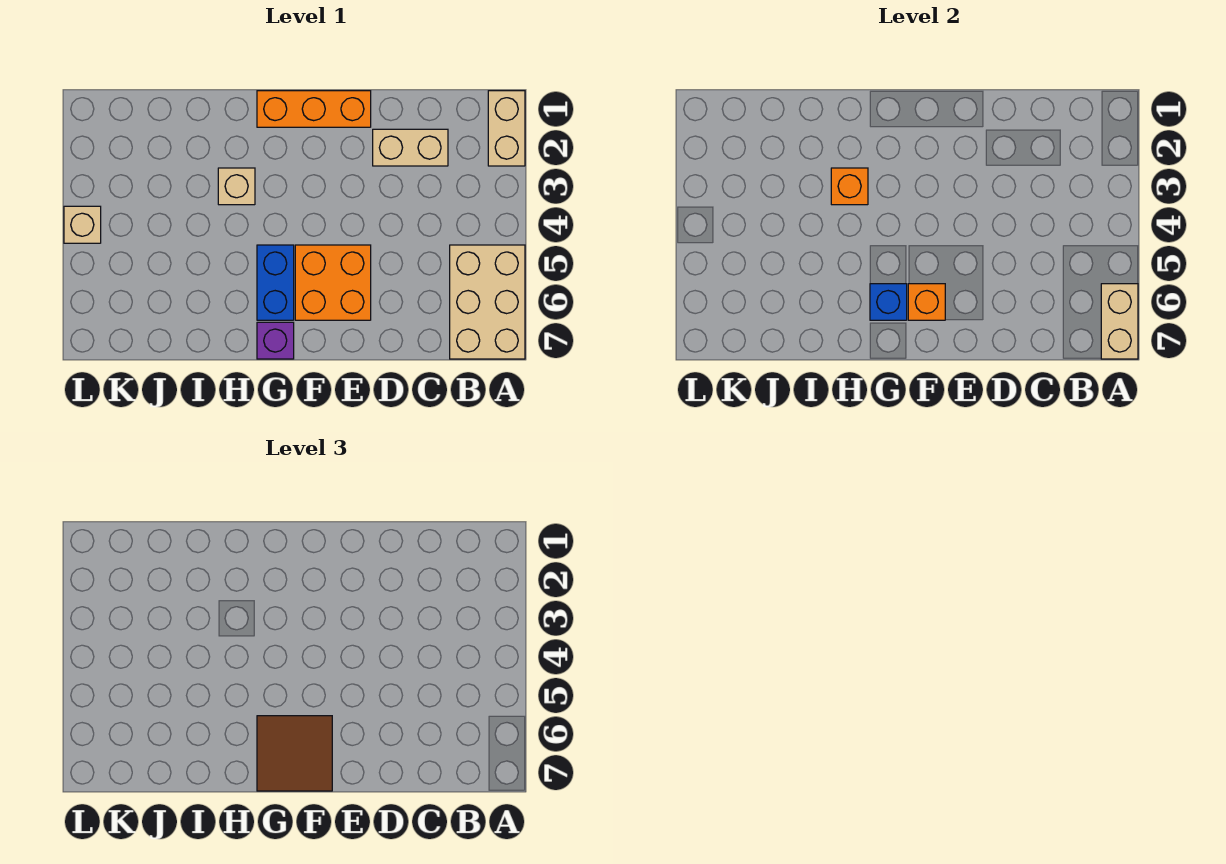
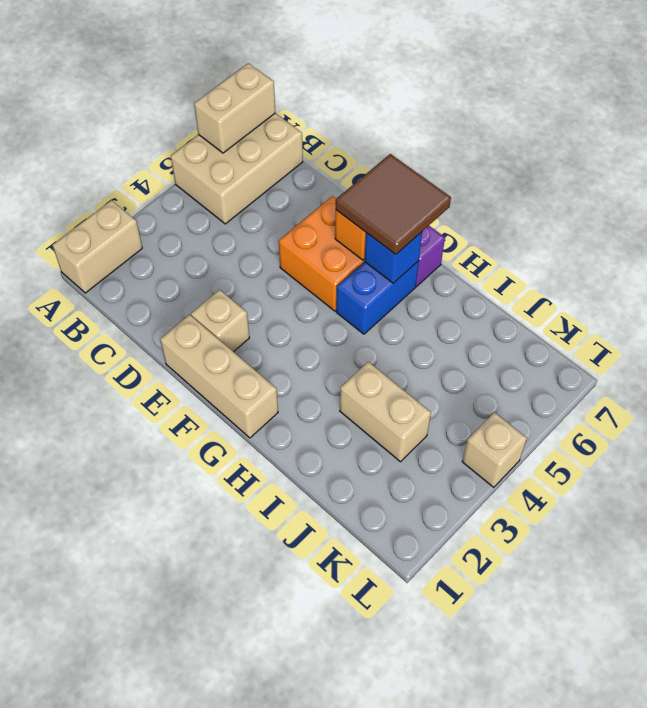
tan brick C2:D2 level 1 -> tan brick I3:J3 level 1
orange brick E1:G1 level 1 -> tan brick E1:G1 level 1
tan brick H3 level 1 -> tan brick E2 level 1
orange brick H3 level 2 -> none

